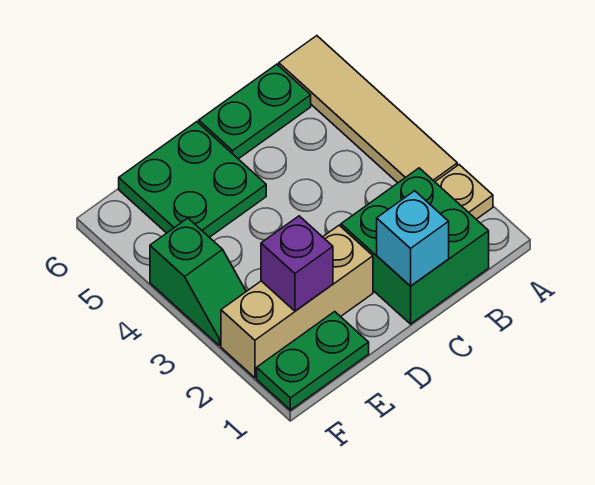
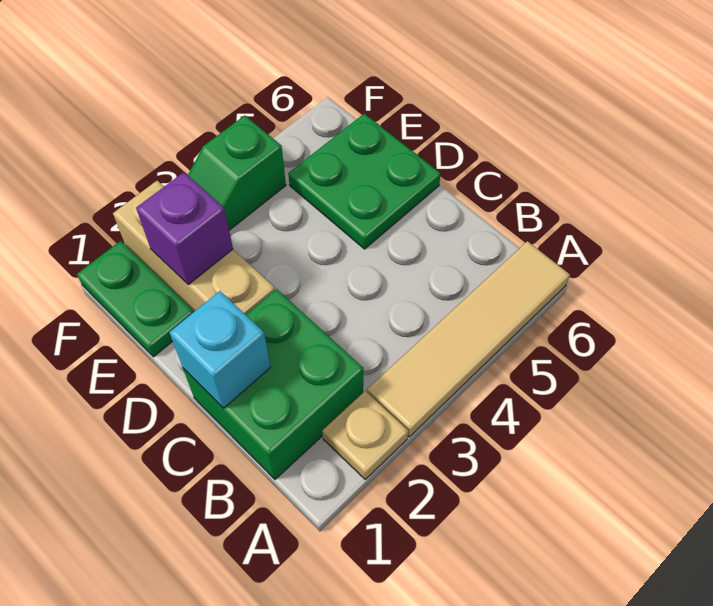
green plate B6:C6 level 1 -> none

